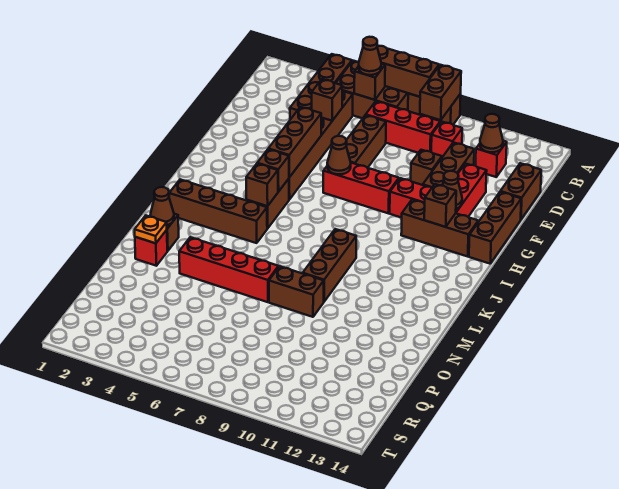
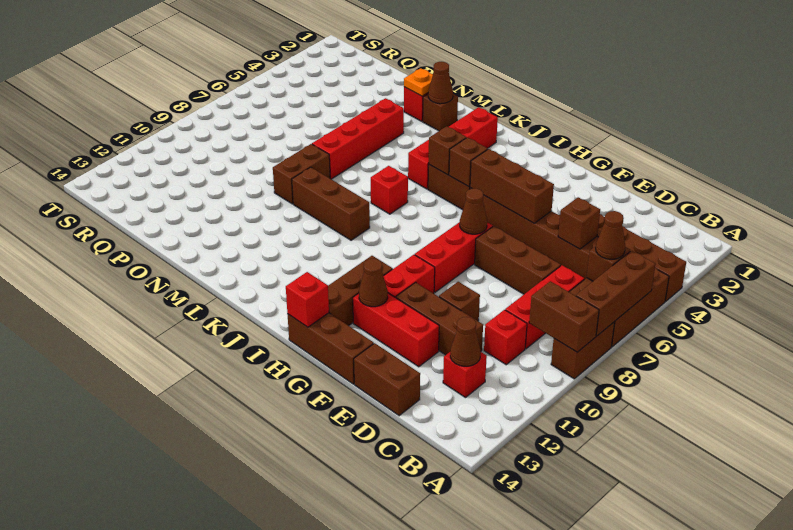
brown brick H12 level 2 -> none
none -> red brick H14 level 2
brown brick K2:K5 level 1 -> red brick K2:K5 level 1
none -> red brick K7 level 1

